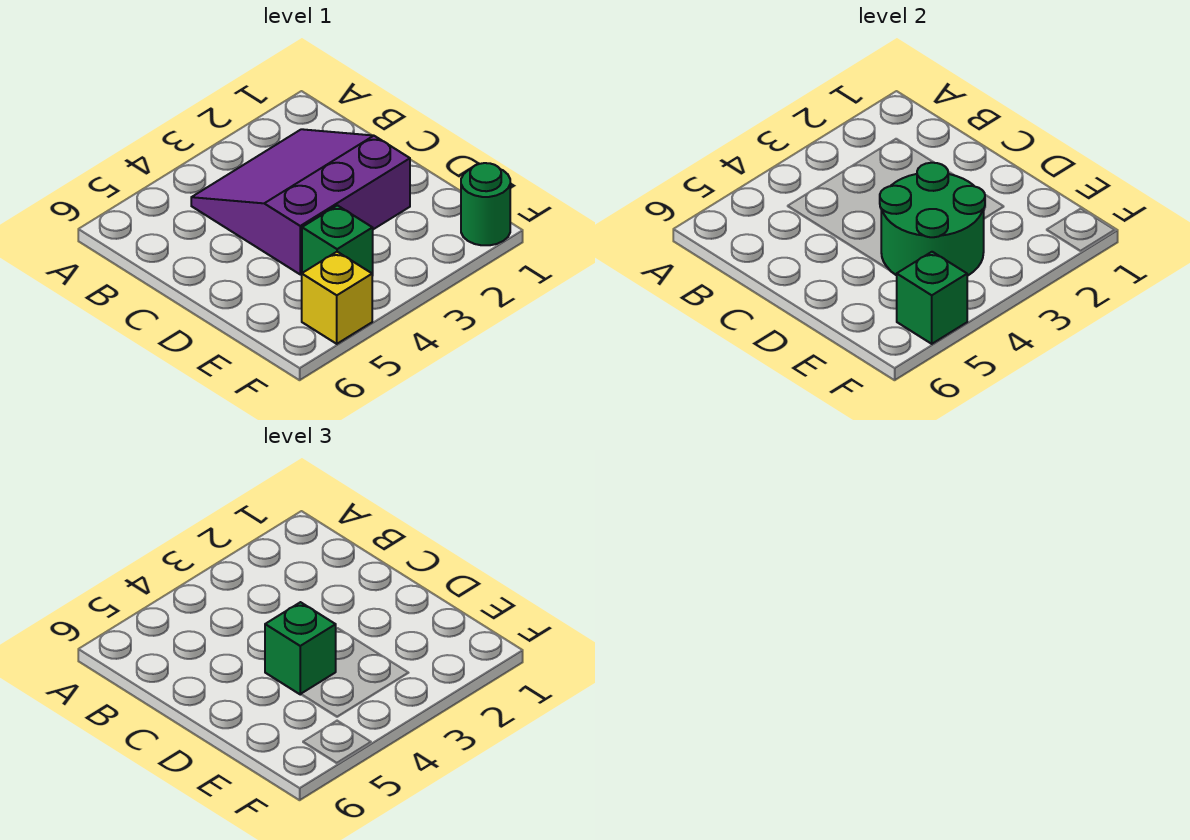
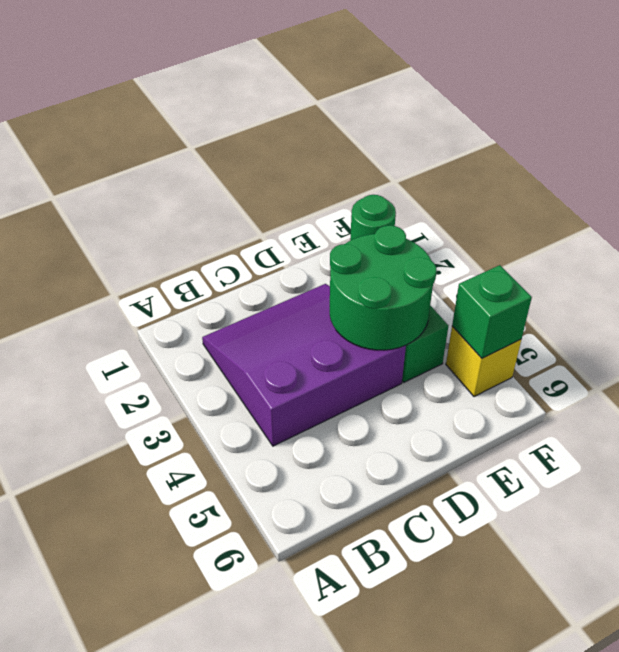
purple slope B2:D4 level 1 top D -> purple slope B2:D4 level 1 top 4
green brick D4 level 3 -> none

